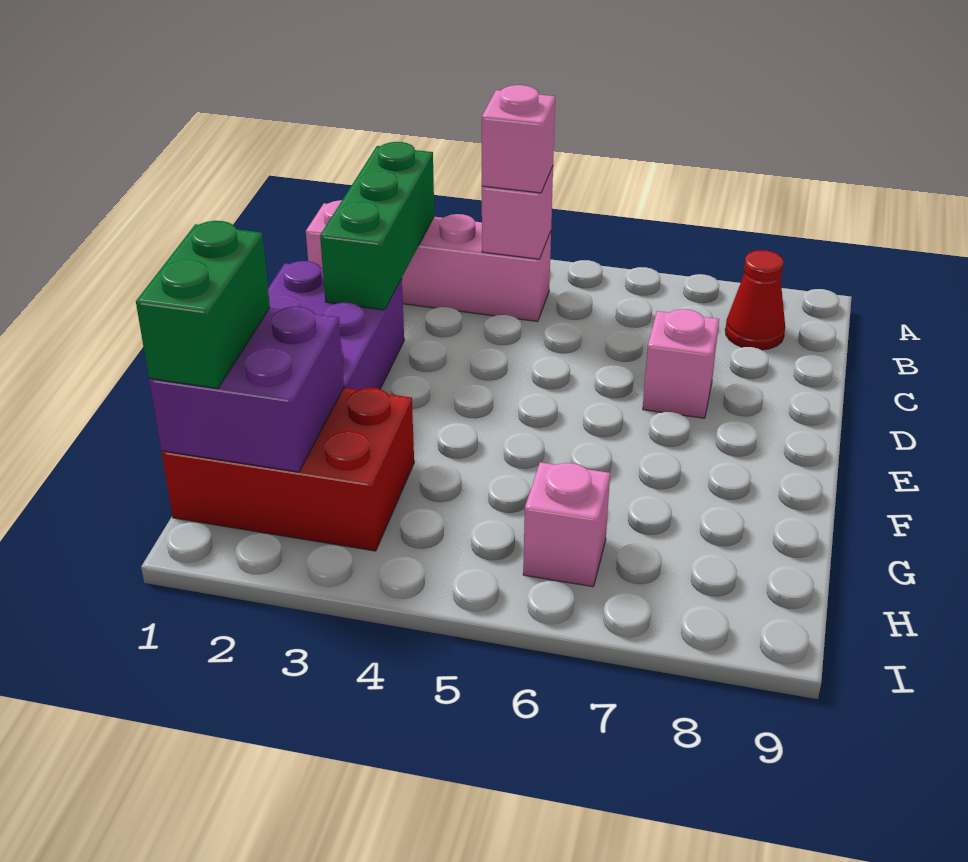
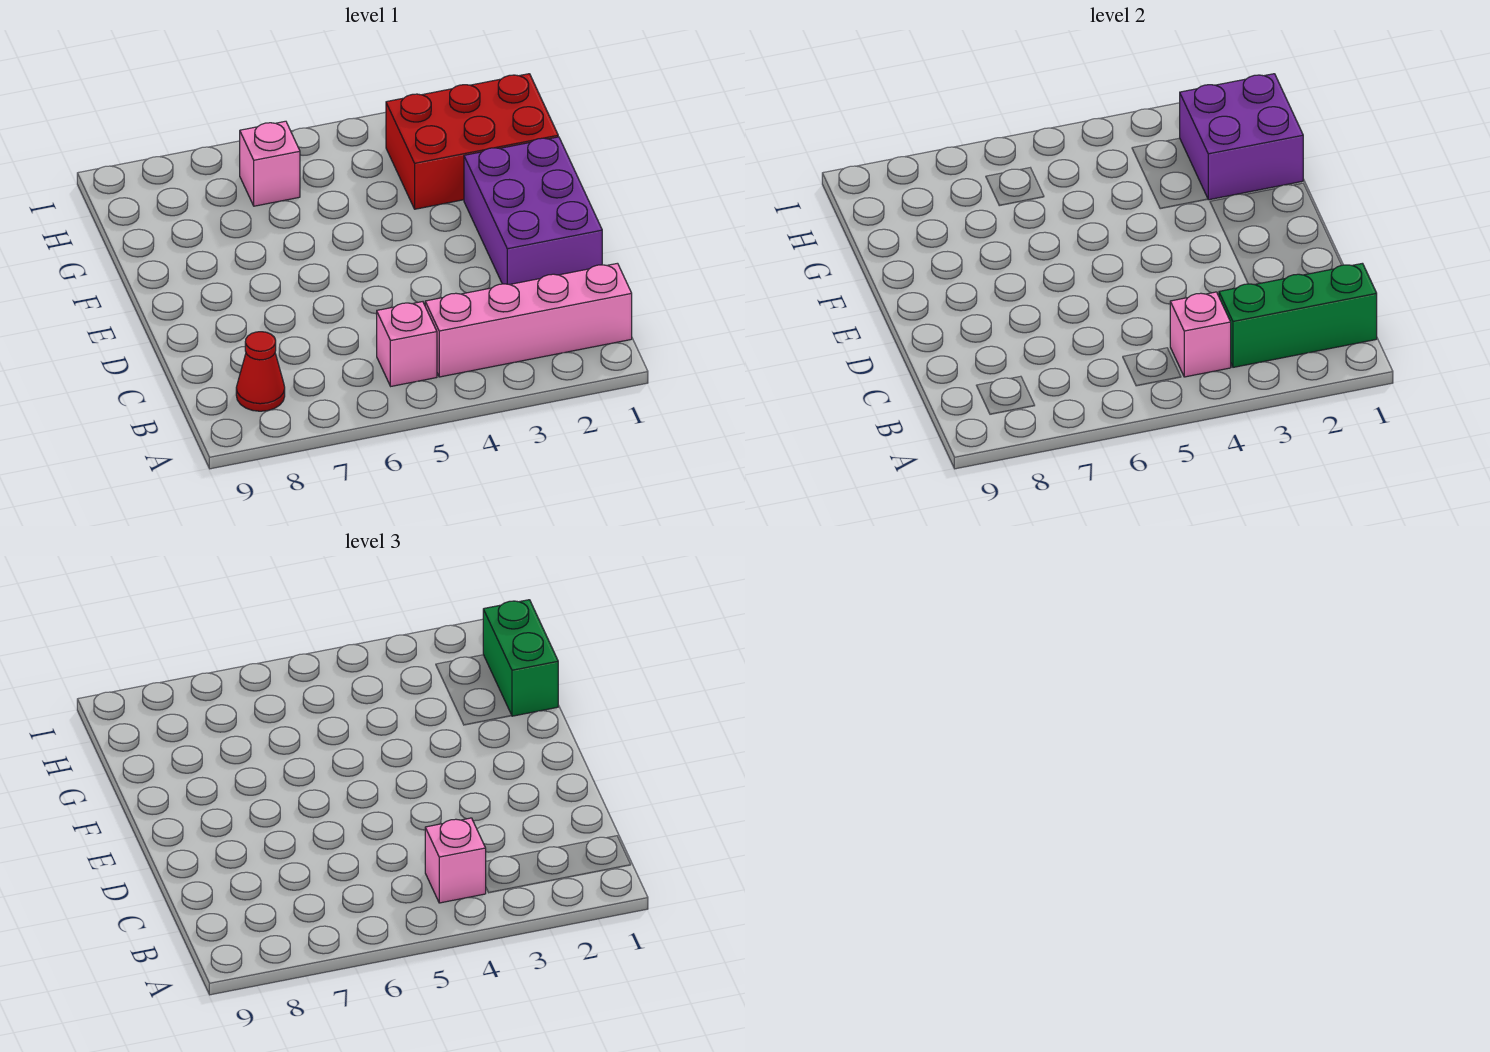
green brick B2:D2 level 2 -> green brick B1:B3 level 2
pink brick D7 level 1 -> pink brick B5 level 1

